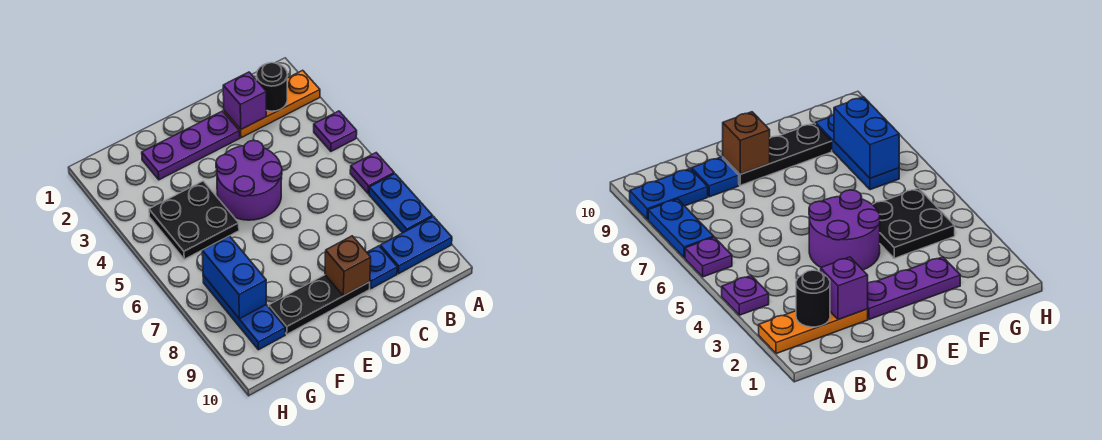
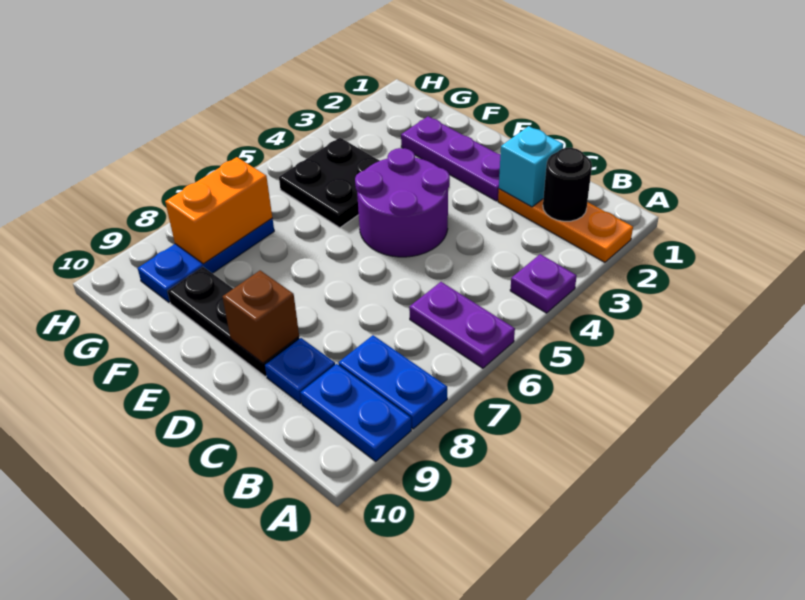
purple plate A6 level 1 -> purple plate A6:B6 level 1
blue plate A7:A8 level 1 -> blue plate A8:B8 level 1
purple brick C2 level 2 -> cyan brick C2 level 2
blue brick G7:G8 level 2 -> orange brick G7:G8 level 2

